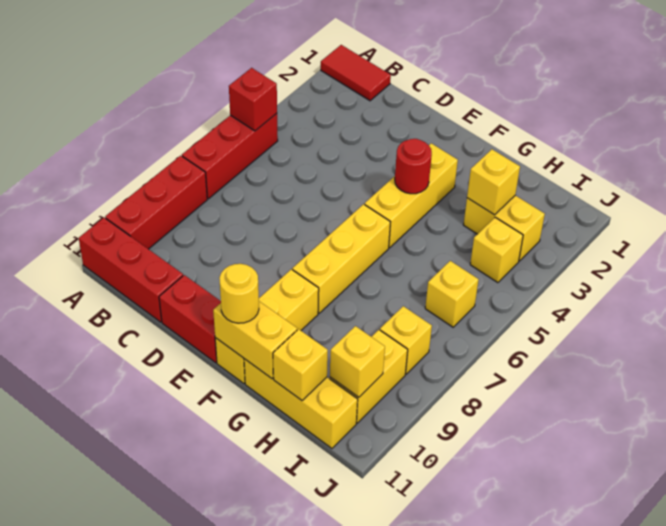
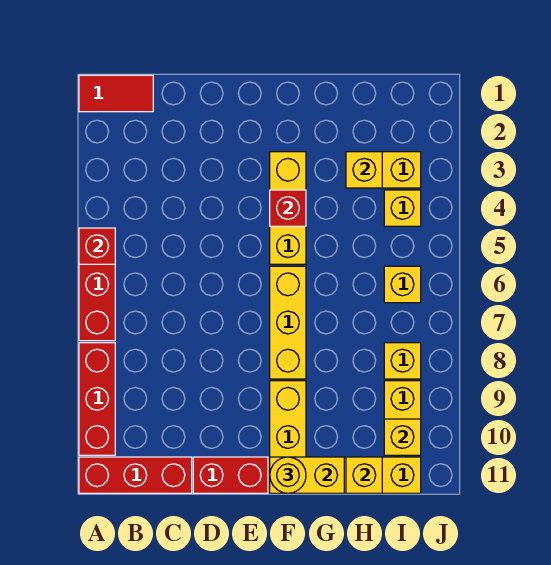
red round brick F4 level 2 -> red brick F4 level 2

